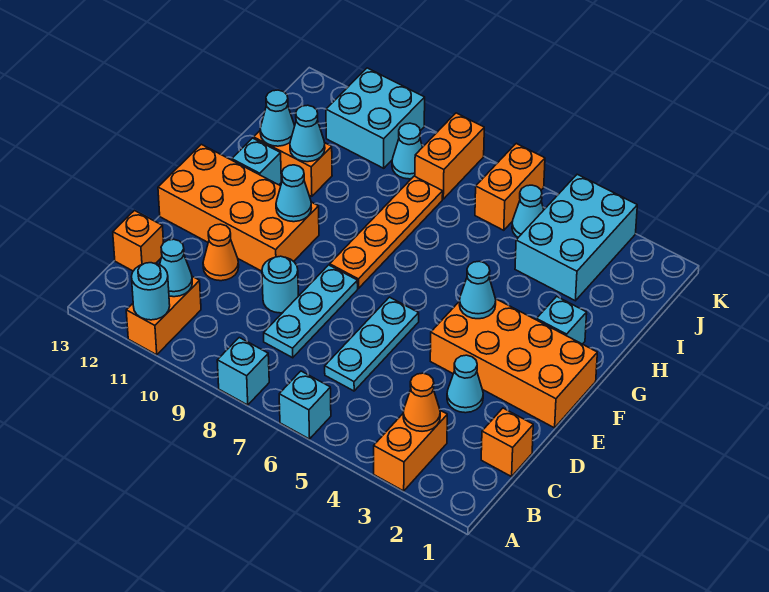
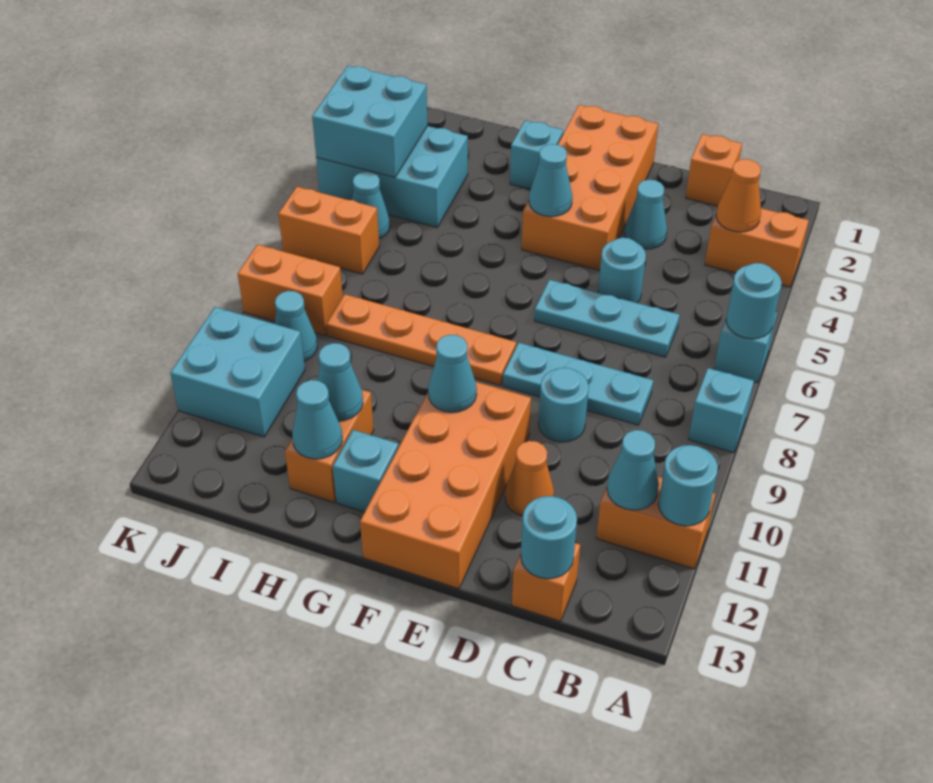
none -> cyan round brick A6 level 2
none -> cyan round brick C13 level 2
none -> cyan round brick D5 level 1
none -> cyan brick J3:K4 level 2

